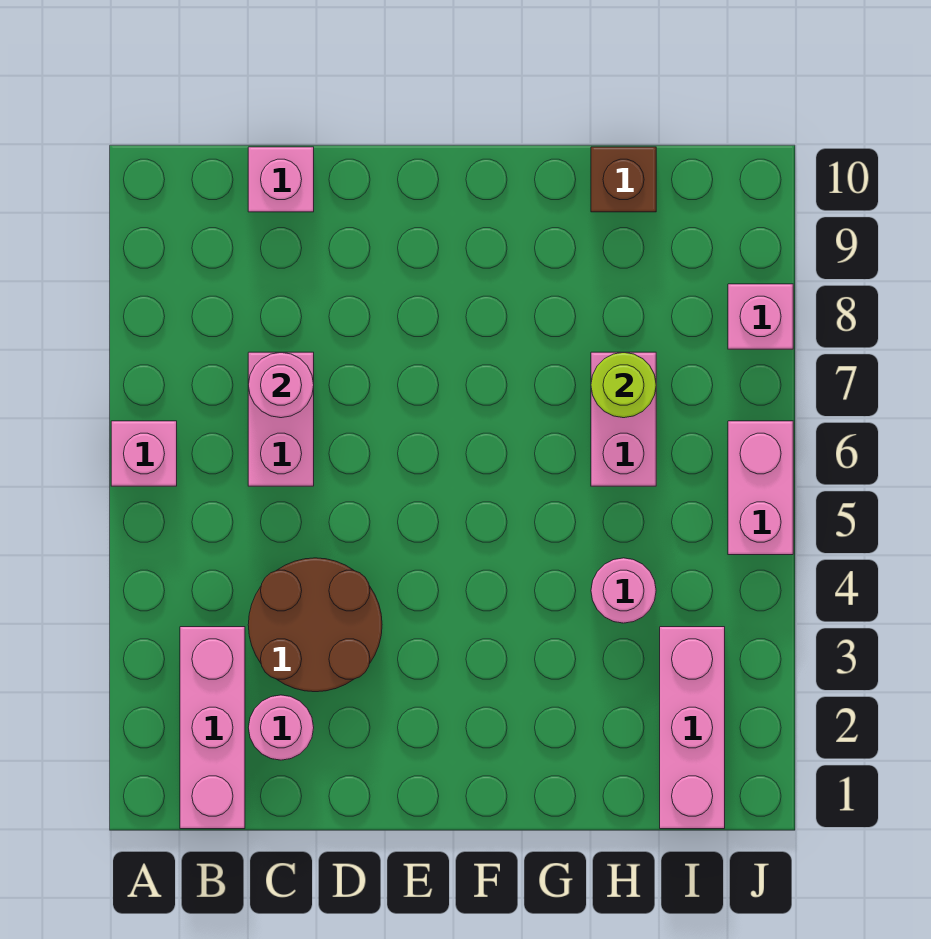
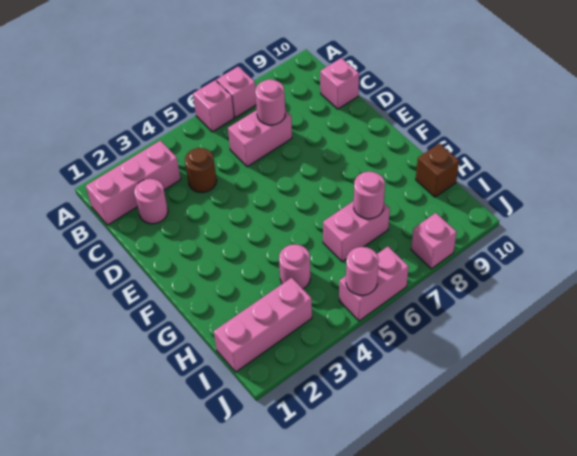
none -> pink brick A7 level 1
brown round brick C3:D4 level 1 -> brown round brick C4 level 1
lime round brick H7 level 2 -> pink round brick H7 level 2
none -> pink round brick J5 level 2

